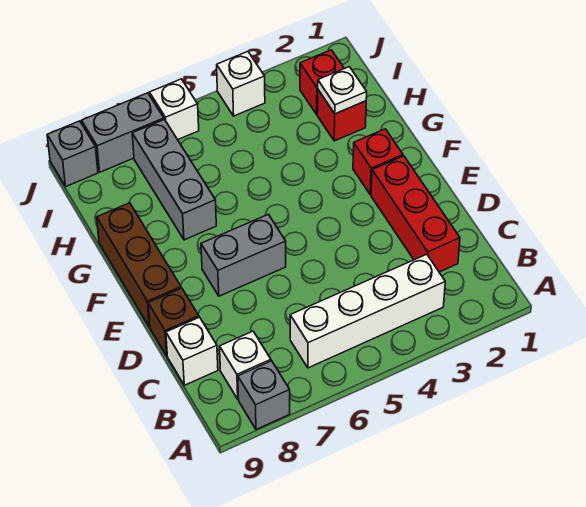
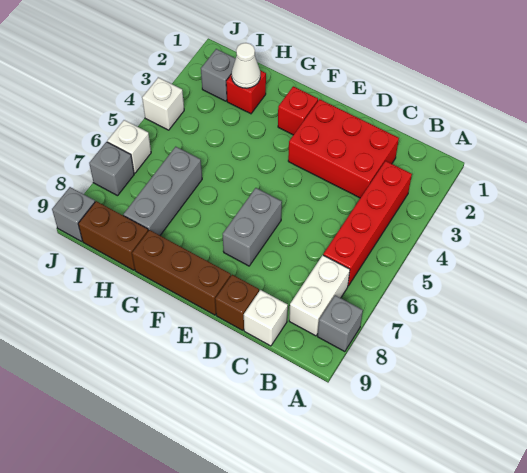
white brick B3:B6 level 1 -> red brick B3:B6 level 1
white brick B8 level 1 -> white brick B7:B8 level 1
red brick C2:E2 level 1 -> red brick C2:E3 level 1
grey brick G7:I7 level 1 -> grey brick H6:H8 level 1
white plate H2 level 2 -> white cone H2 level 2
none -> brown brick H9:I9 level 1
red brick I2 level 1 -> grey brick I2 level 1
grey brick J7:J8 level 1 -> grey brick J7 level 1

